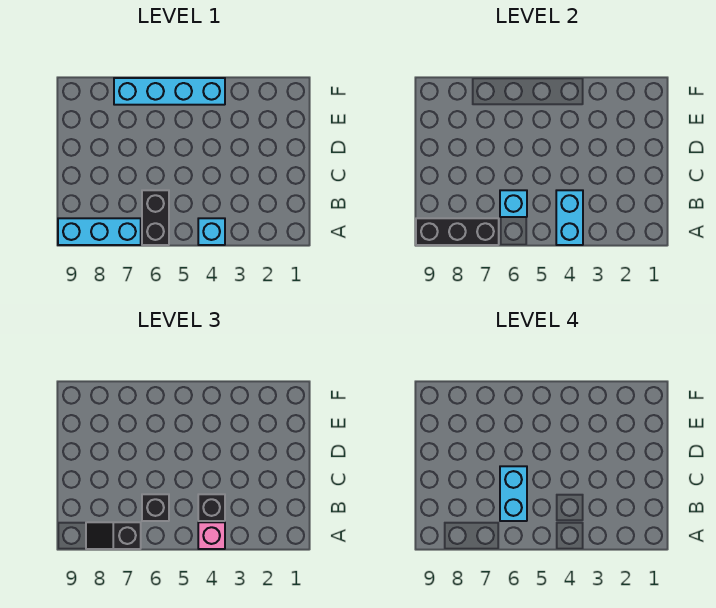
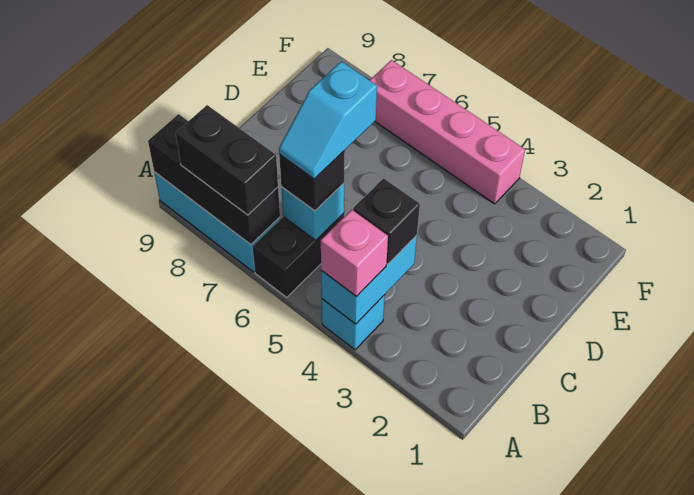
black slope A7:A8 level 3 top 7 -> black brick A7:A8 level 3
cyan brick B6:C6 level 4 -> cyan slope B6:C6 level 4 top C
cyan brick F4:F7 level 1 -> pink brick F4:F7 level 1

